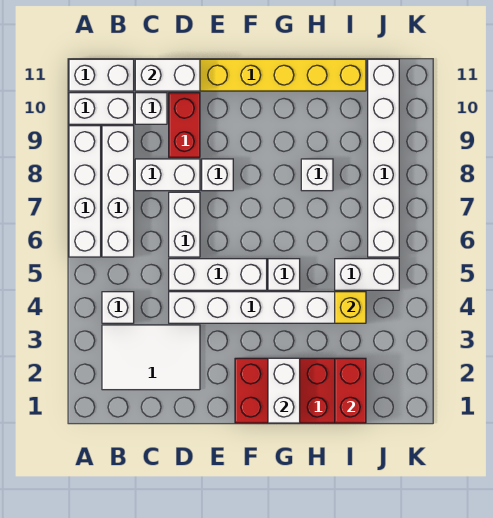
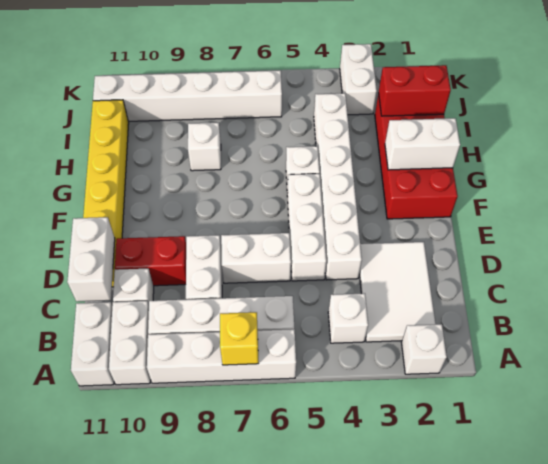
white brick E8 level 1 -> white brick A2 level 1
yellow brick I4 level 2 -> yellow brick A7 level 2
white brick I5:J5 level 1 -> white brick J3:K3 level 1

